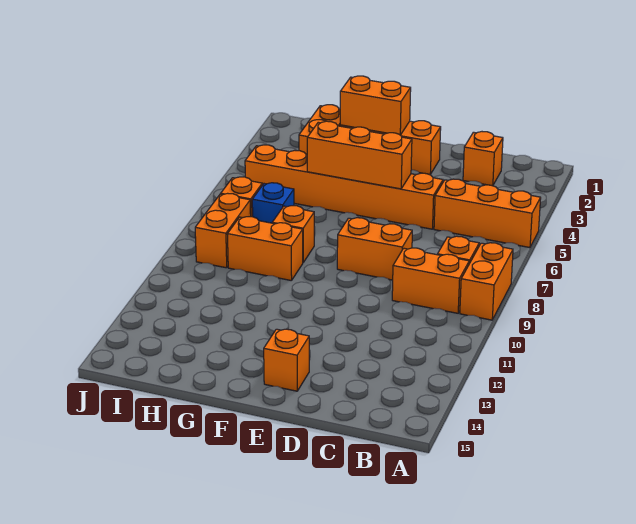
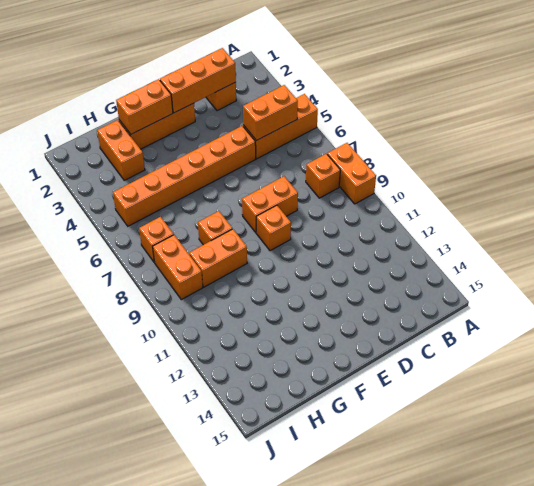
orange brick B9:C9 level 1 -> orange brick B5:C5 level 2
orange brick E5:G5 level 2 -> orange brick C2:E2 level 2
orange brick E14 level 1 -> orange brick E9 level 1
blue brick H7 level 1 -> none

